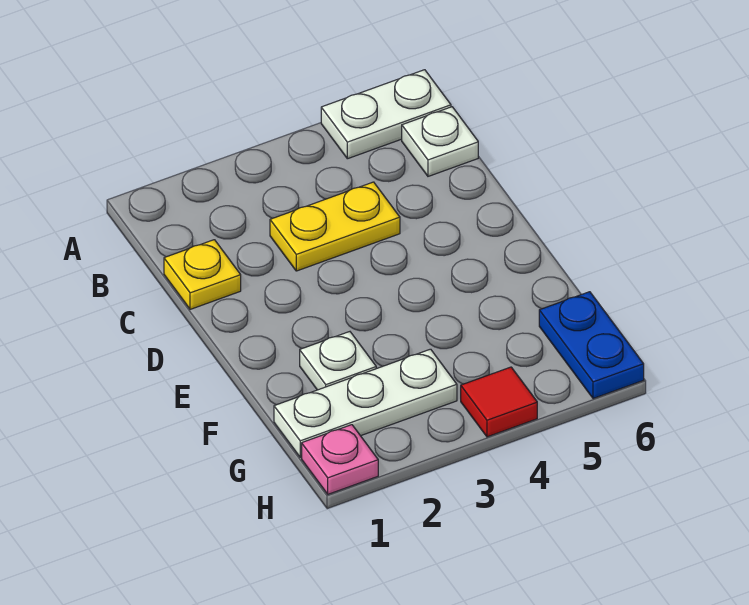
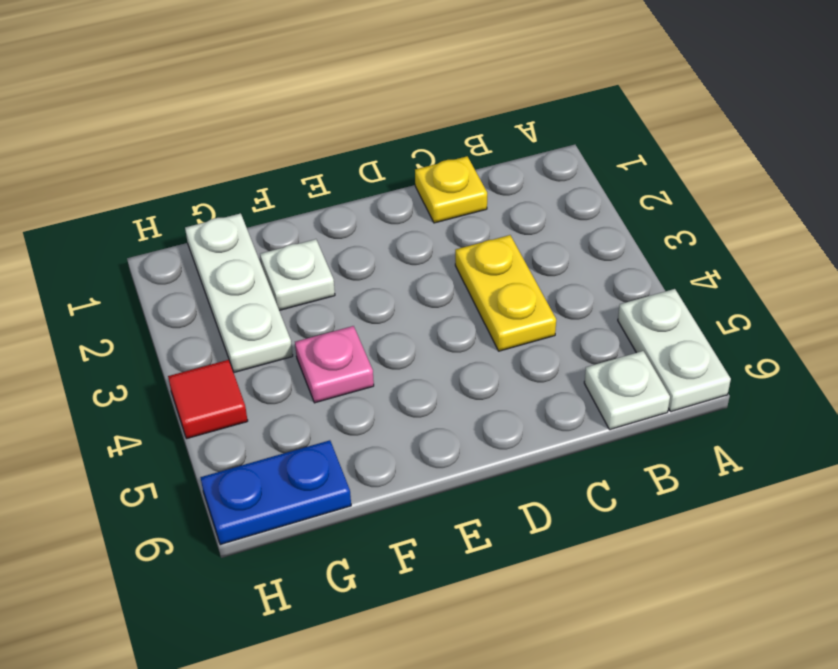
pink plate H1 level 1 -> pink plate F4 level 1

